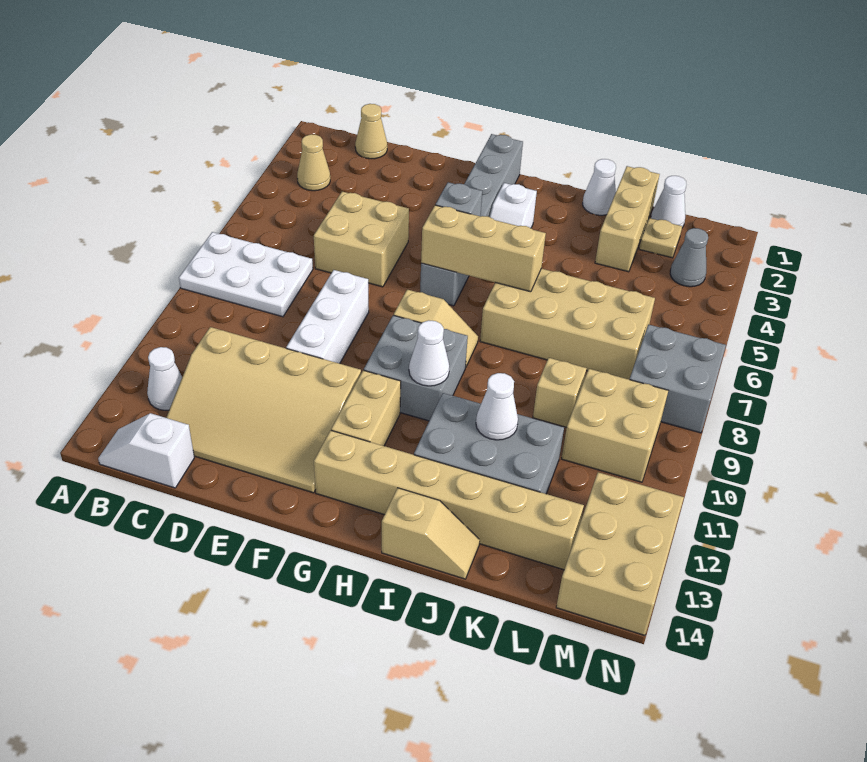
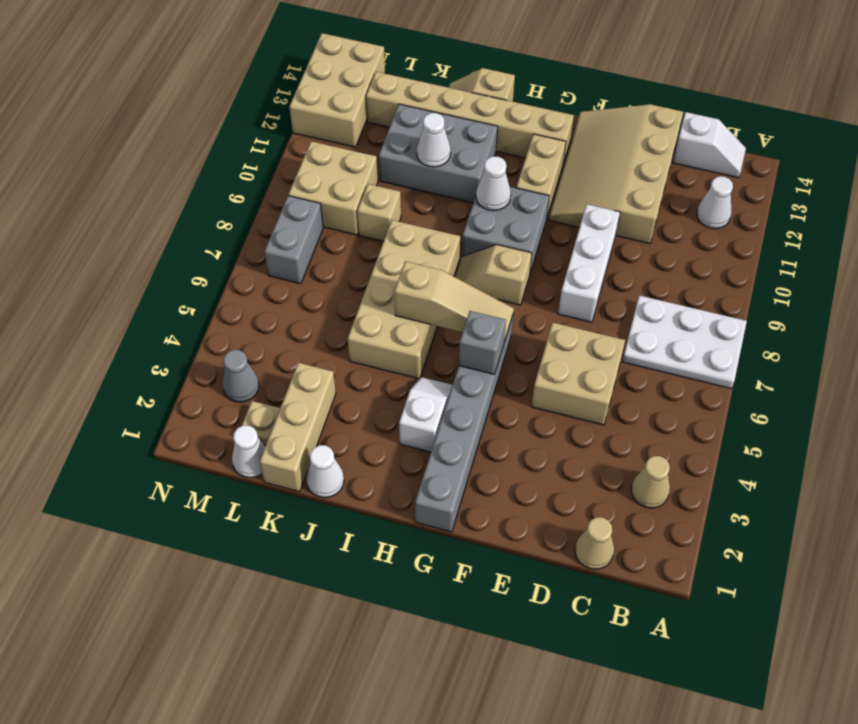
tan slope C11:F13 level 1 top 11 -> tan slope D11:F14 level 1 top D
tan brick G6:I6 level 2 -> tan slope G6:I6 level 2 top I
tan brick I6:L7 level 1 -> tan brick I5:J8 level 1
grey brick M7:N8 level 1 -> grey brick M7:M8 level 1

